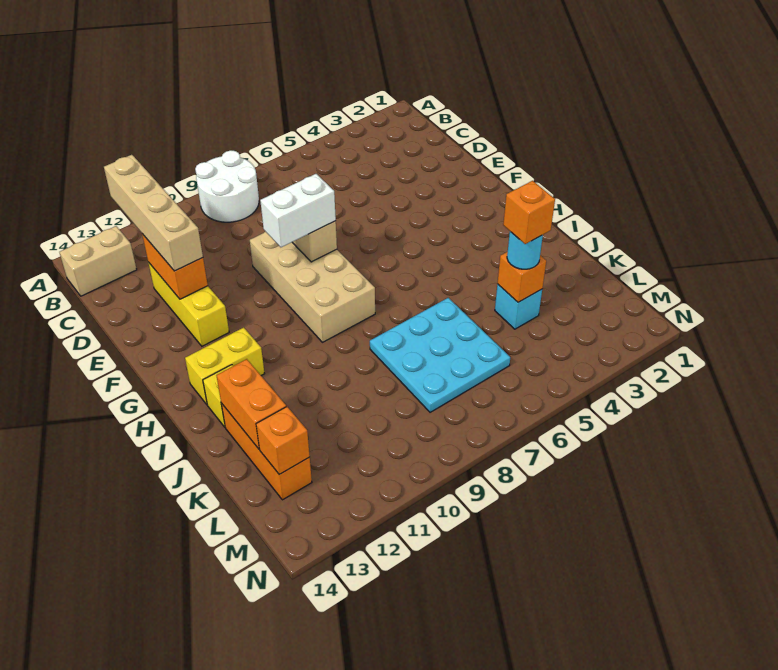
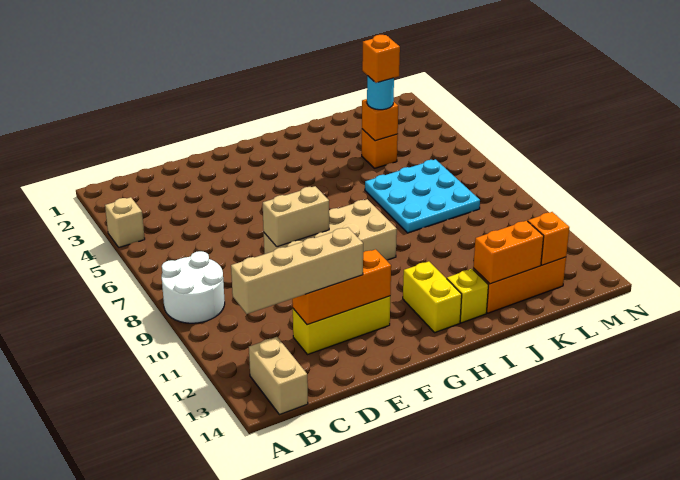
none -> tan brick A4 level 1
orange brick D12:E12 level 2 -> orange brick D12:F12 level 2
white brick F8:F9 level 3 -> none
cyan brick K4 level 1 -> orange brick K4 level 1

